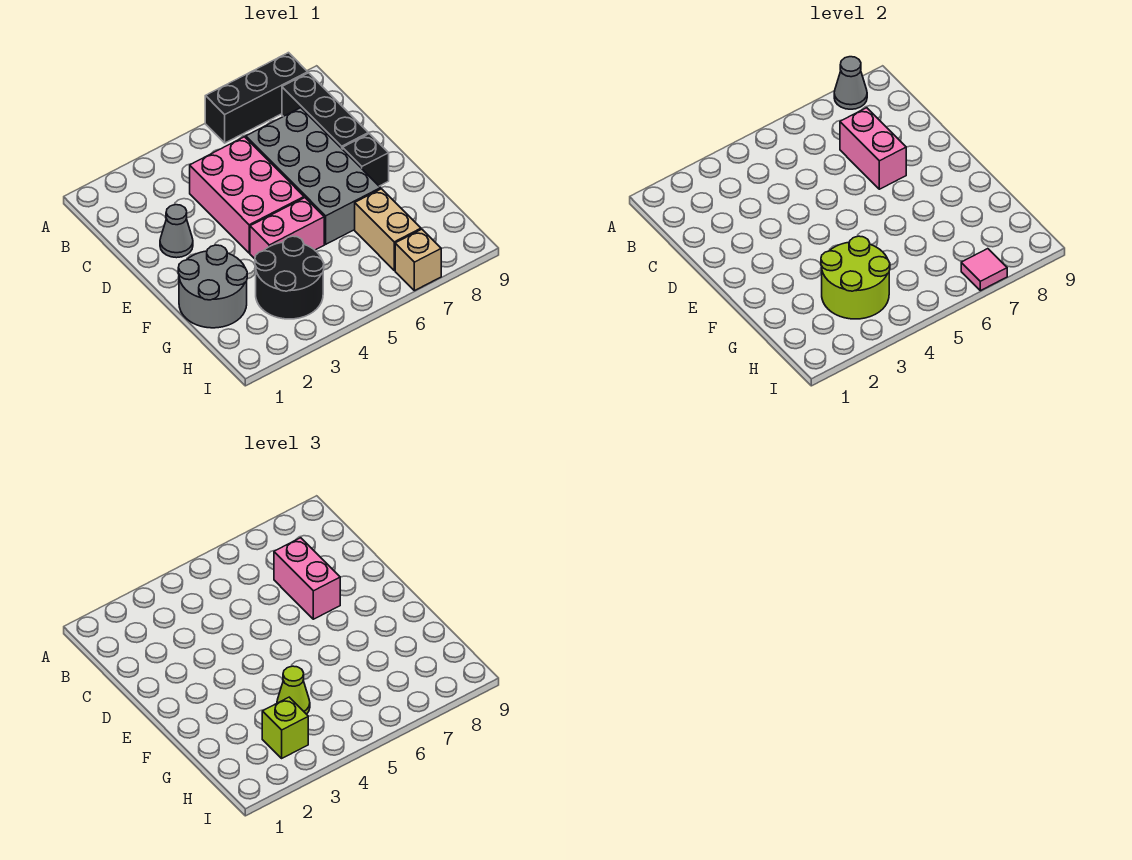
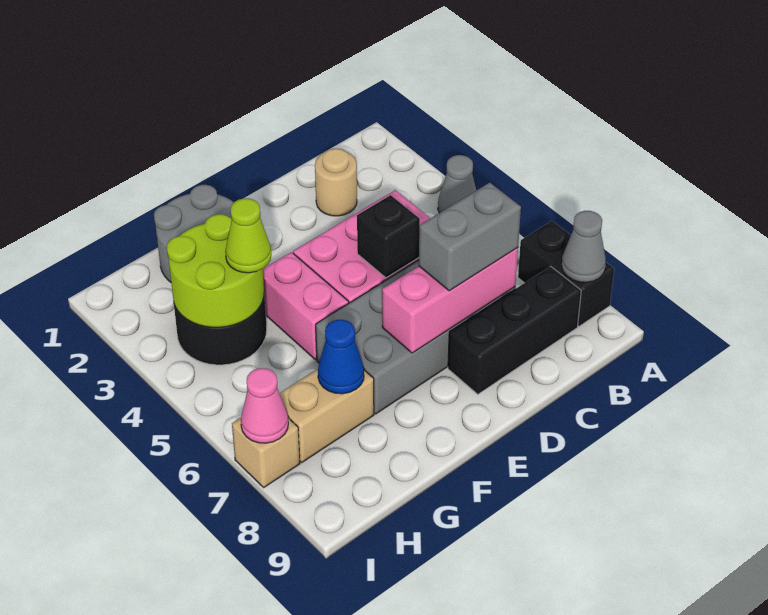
black brick A6:A8 level 1 -> black brick A7:A8 level 1
none -> tan round brick C2 level 1
pink brick C7:D7 level 2 -> pink brick C7:E7 level 2
pink brick C7:D7 level 3 -> grey brick C7:D7 level 3
grey cone D2 level 1 -> grey cone A4 level 1
black brick E8 level 1 -> black brick D5 level 2
none -> blue cone G7 level 2
lime brick H3 level 3 -> none
pink tile I7 level 2 -> pink cone I7 level 2

